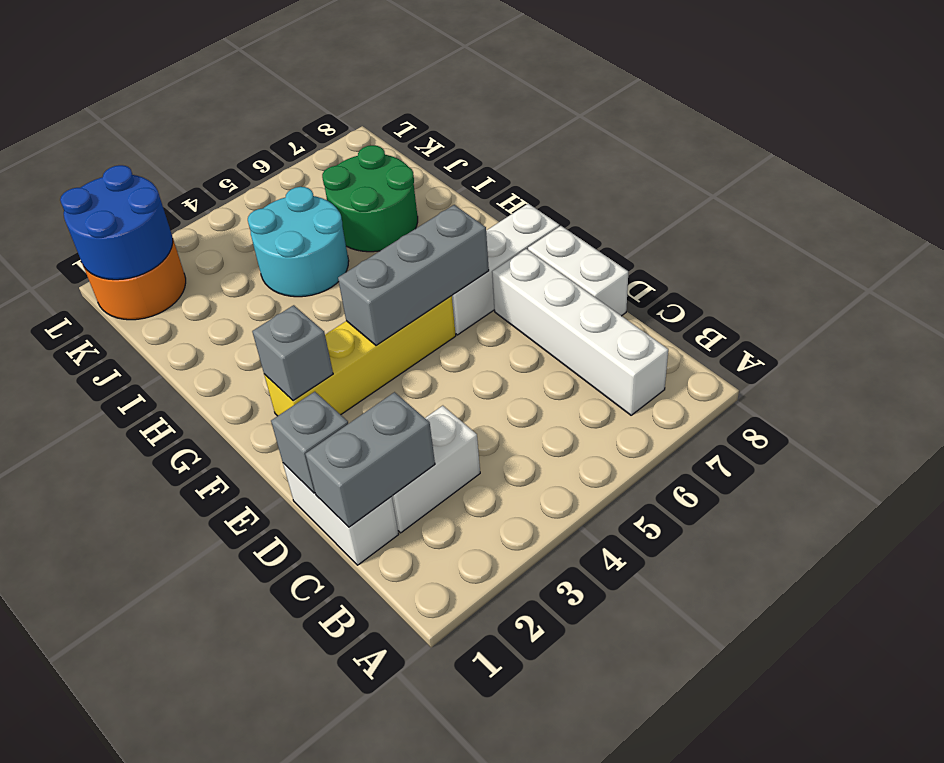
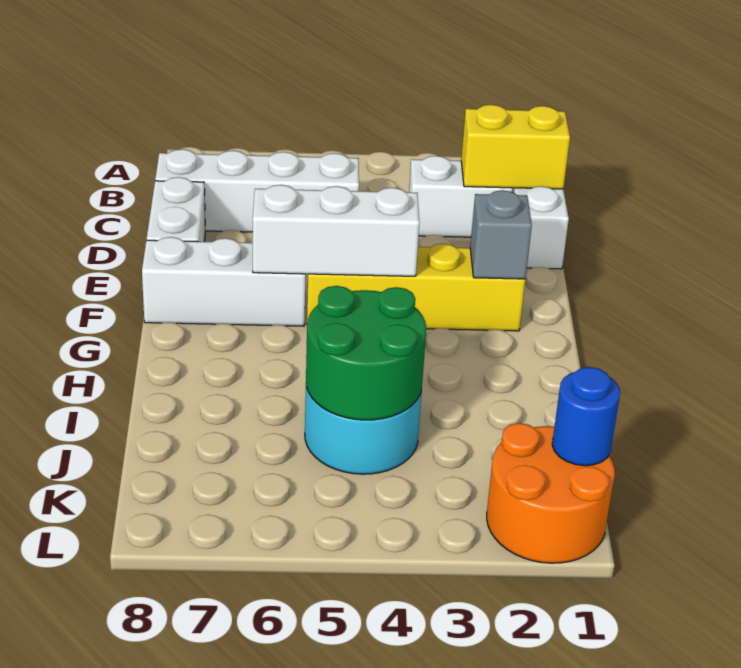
white brick B7:E7 level 1 -> white brick C5:C8 level 1
grey brick C1:C2 level 2 -> yellow brick C1:C2 level 2
grey brick D1 level 2 -> none
grey brick F4:F6 level 2 -> white brick F4:F6 level 2
green round brick I6:J7 level 1 -> green round brick I4:J5 level 2
blue round brick K1:L2 level 2 -> blue round brick K1 level 2

